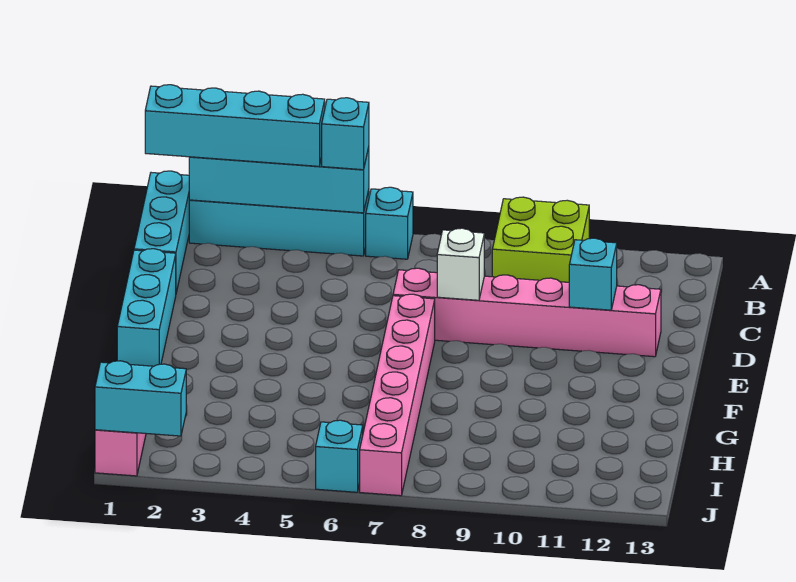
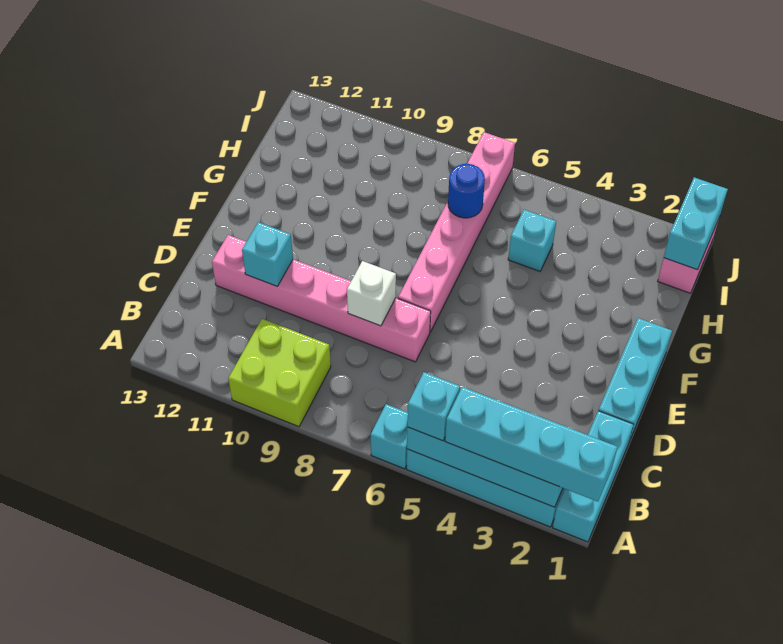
none -> blue round brick H7 level 2
cyan brick J1:J2 level 2 -> cyan brick I1:J1 level 2
cyan brick J6 level 1 -> cyan brick H5 level 1

